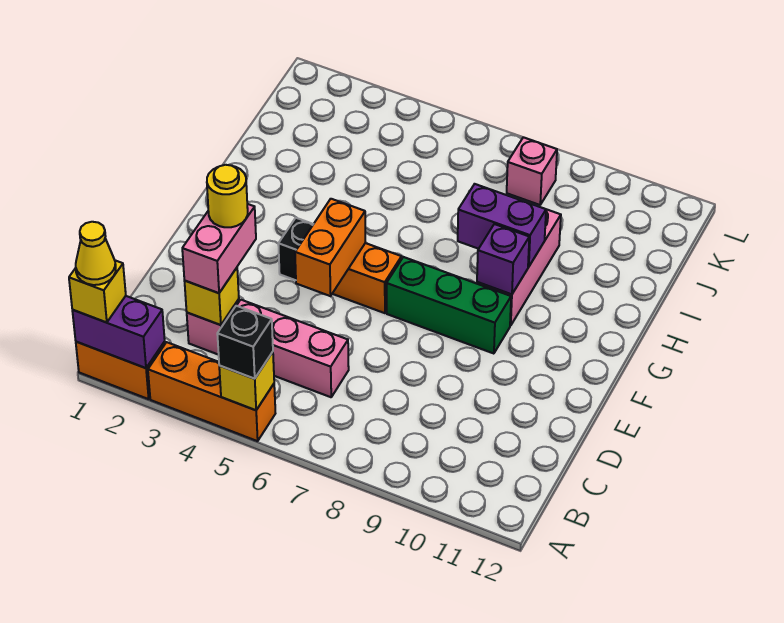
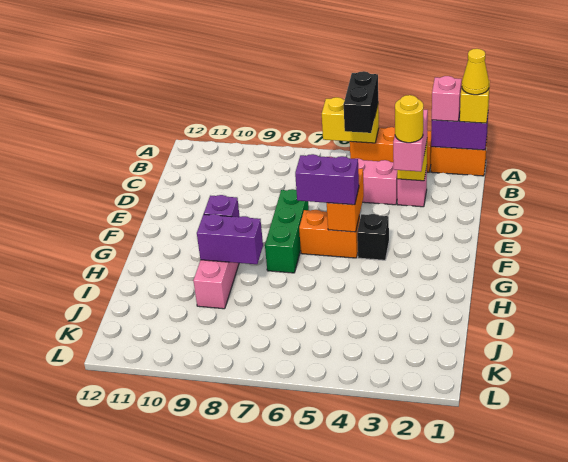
yellow brick A5 level 2 -> yellow brick A5:A6 level 2
black brick A5 level 3 -> black brick A5:B5 level 3
none -> purple brick F5:F6 level 3
green brick F7:F9 level 1 -> green brick E7:G7 level 1
pink brick K8 level 1 -> pink brick A2 level 3

